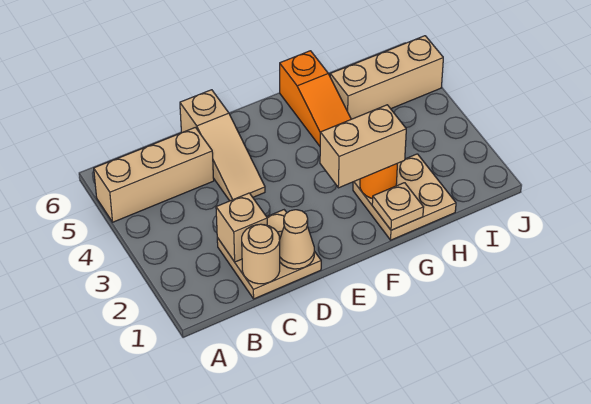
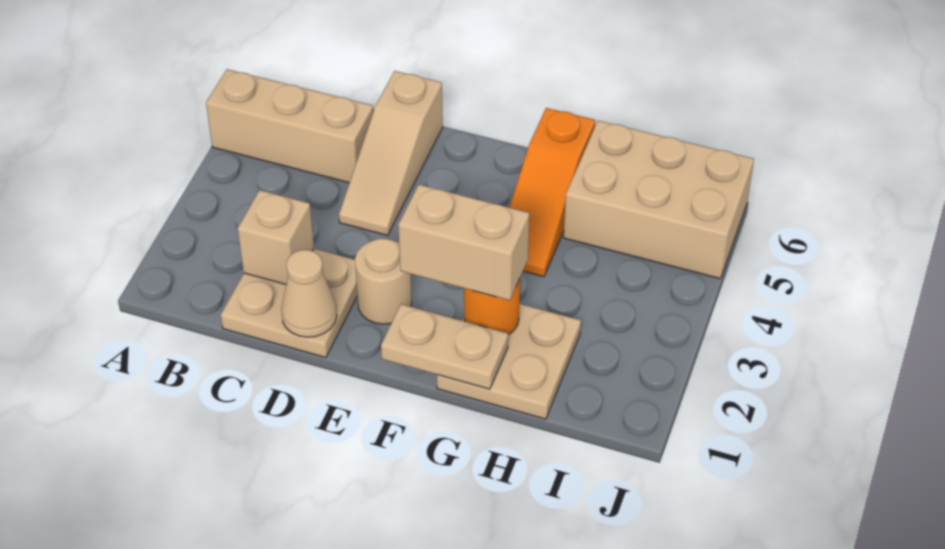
tan round brick C1 level 2 -> tan round brick E2 level 1
tan plate G1 level 2 -> tan plate F1:G1 level 2
tan brick H5:J5 level 1 -> tan brick H5:J6 level 1

